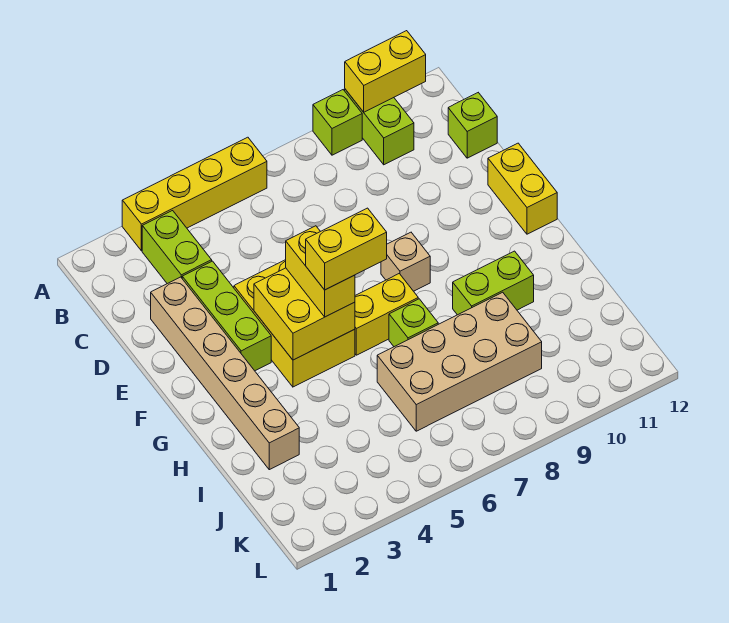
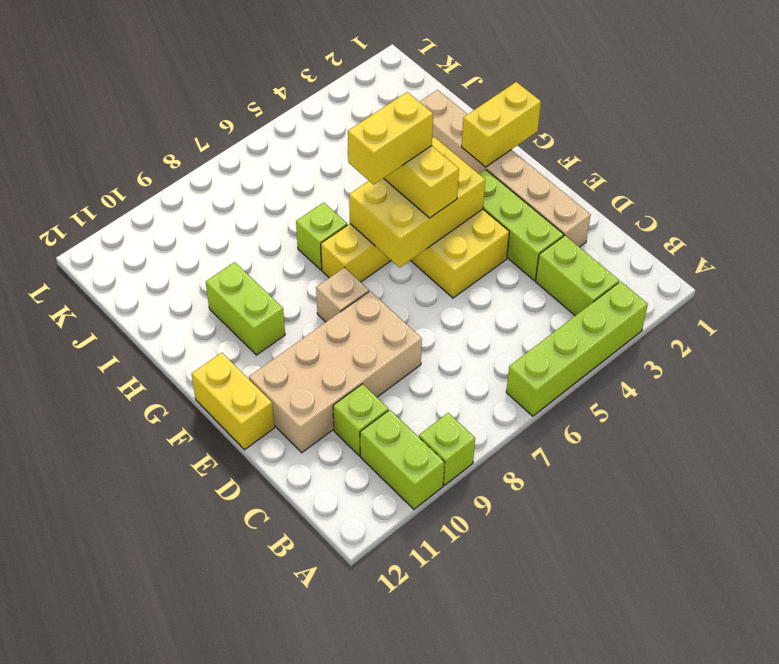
yellow brick A3:A6 level 1 -> lime brick A3:A6 level 1
yellow brick A10:A11 level 2 -> yellow brick G1:G2 level 2
lime brick C12 level 1 -> lime brick C10 level 1
yellow brick F4:G5 level 2 -> yellow brick F4:G6 level 2
lime brick H9:H10 level 1 -> lime brick G10:H10 level 1
tan brick I6:J9 level 1 -> tan brick D8:E11 level 1

